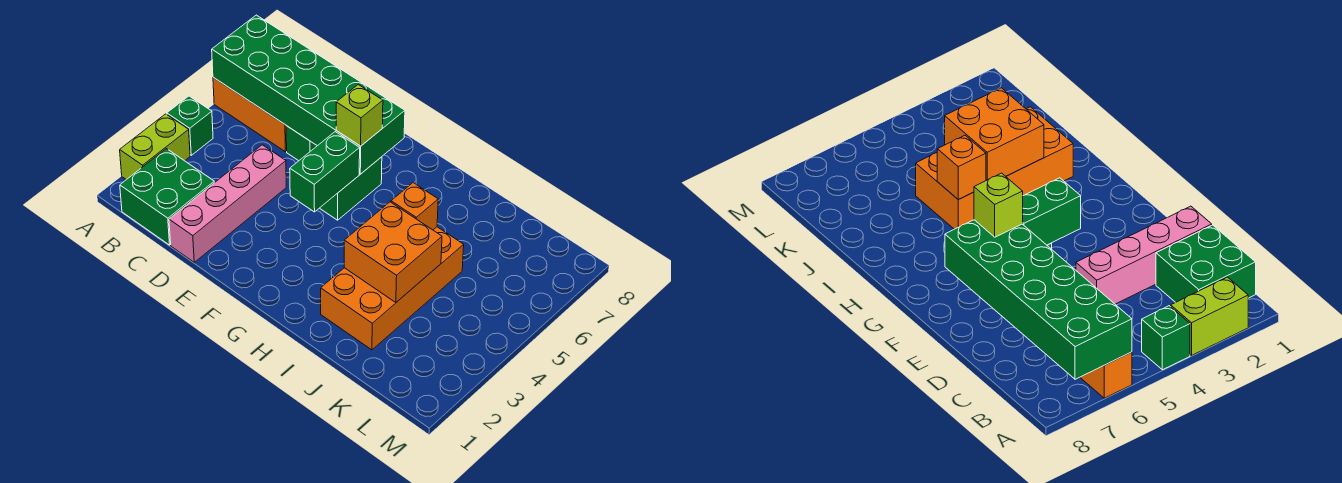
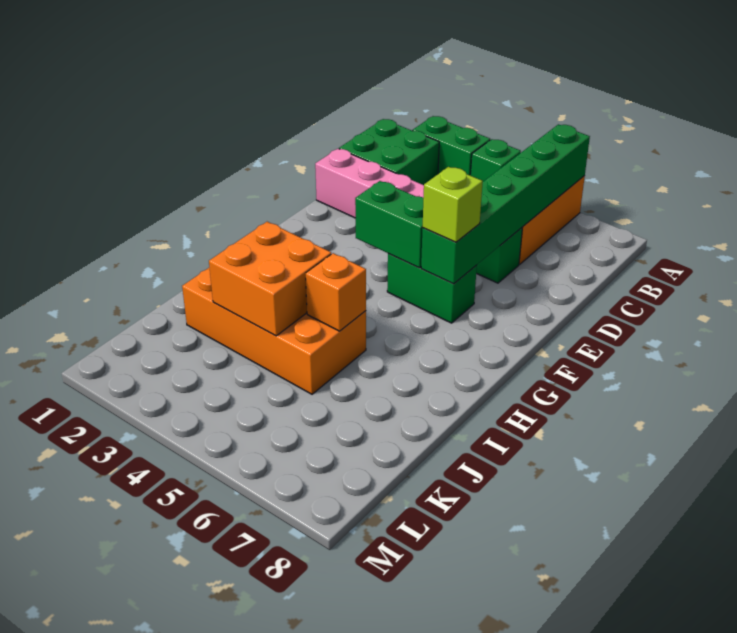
lime brick A2:A3 level 1 -> green brick A2:A3 level 1
green brick A6:F7 level 2 -> green brick A6:F6 level 2

